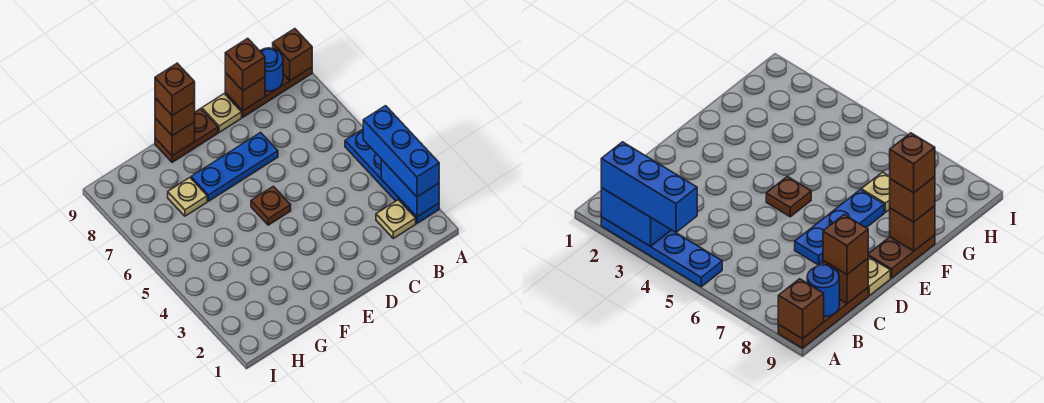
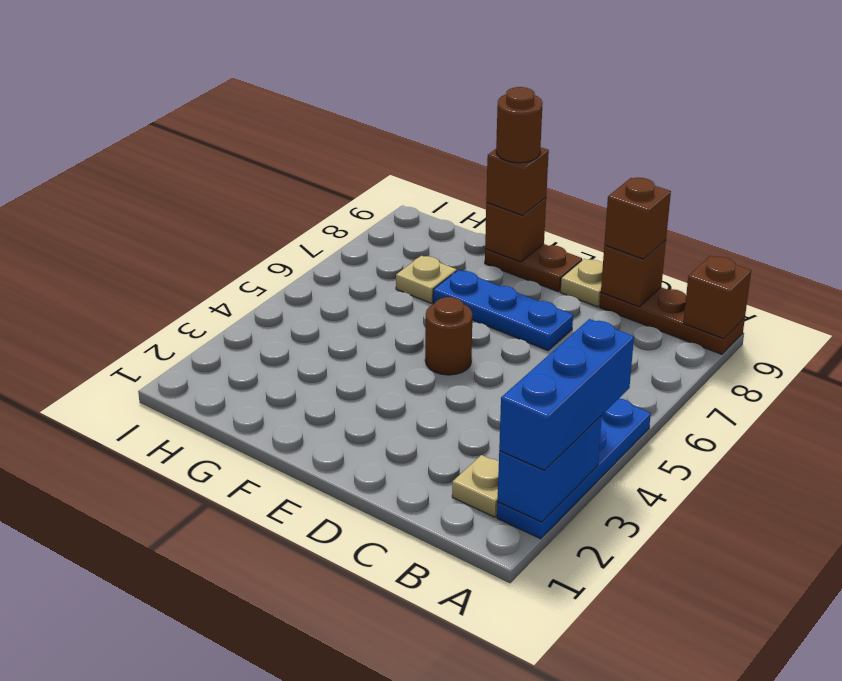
blue round brick B9 level 2 -> none
brown plate E5 level 1 -> brown round brick E5 level 1
brown brick F9 level 4 -> brown round brick F9 level 4

